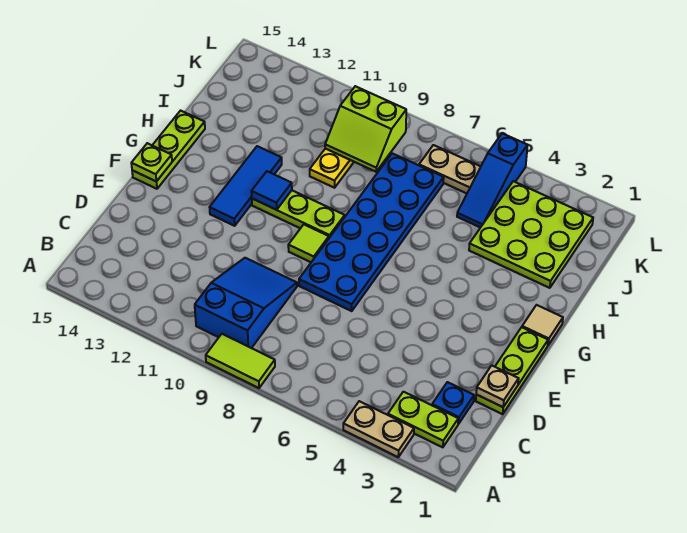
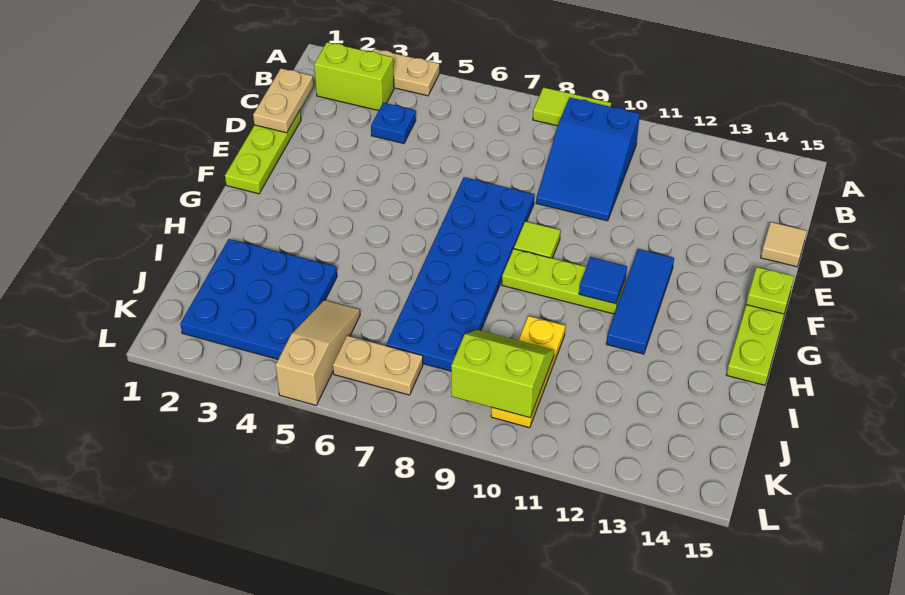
lime plate B2:B3 level 1 -> lime brick B2:B3 level 1
blue plate C2 level 1 -> blue plate C4 level 1
tan plate D1 level 2 -> tan plate C1:D1 level 2
tan tile G1 level 1 -> tan tile D15 level 1
lime plate I2:K4 level 1 -> blue plate I2:K4 level 1
blue slope J5:L5 level 1 top L -> tan slope J5:L5 level 1 top L

